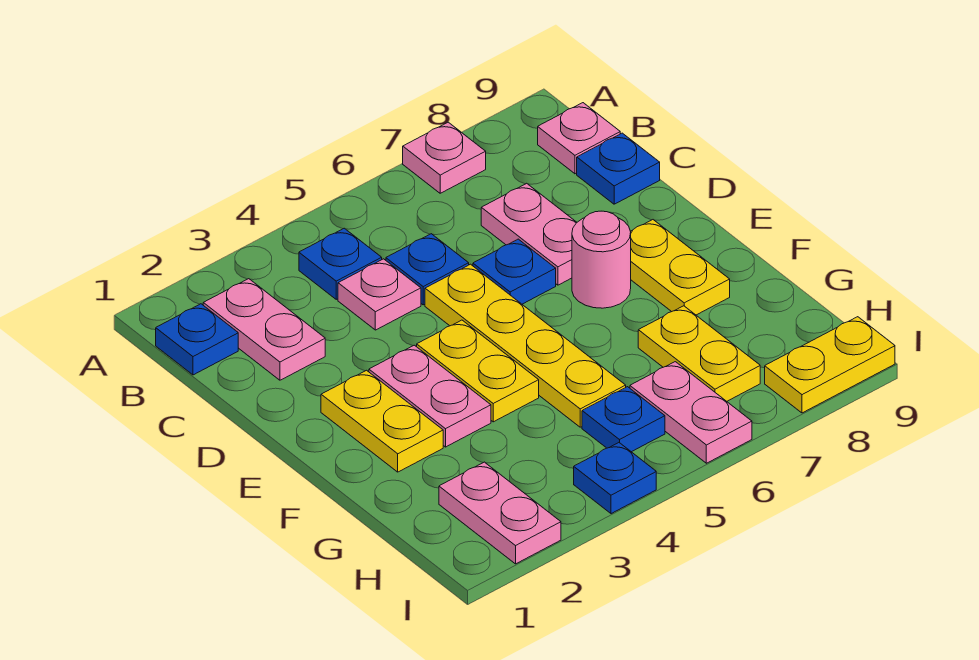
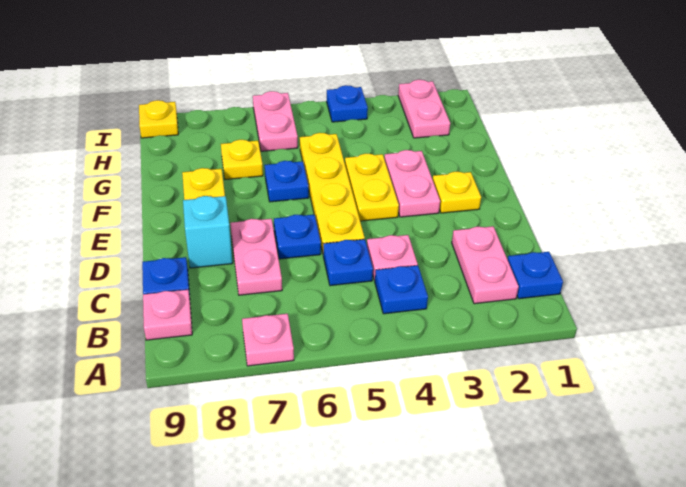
none -> cyan brick D8 level 1
yellow plate E2:F2 level 1 -> yellow plate E2 level 1
pink round brick E7 level 1 -> none
yellow plate G7:H7 level 1 -> yellow plate G7 level 1
blue plate H5 level 1 -> blue plate F6 level 1
yellow plate I8:I9 level 1 -> yellow plate I9 level 1

